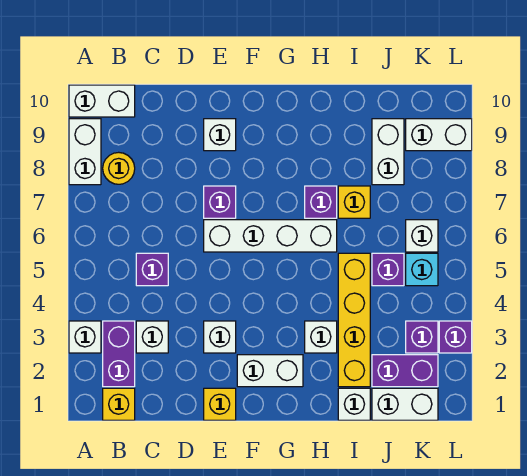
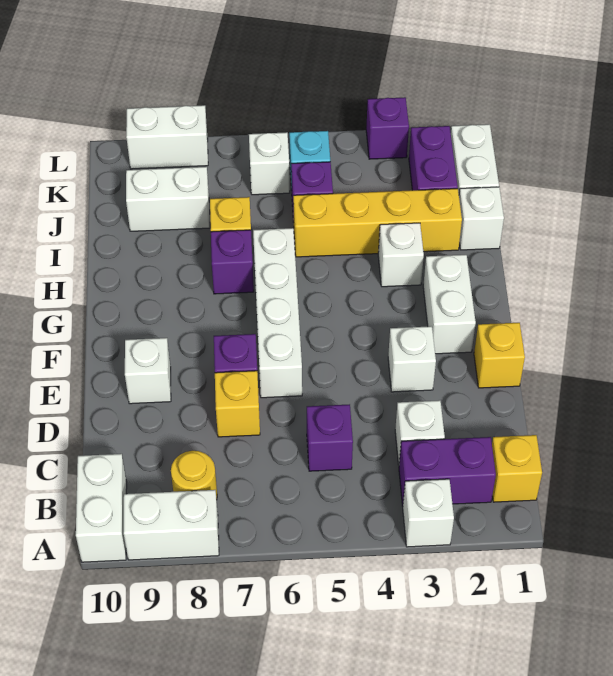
none -> yellow brick D7 level 1
purple brick K3 level 1 -> none
white brick K9:L9 level 1 -> white brick L8:L9 level 1

